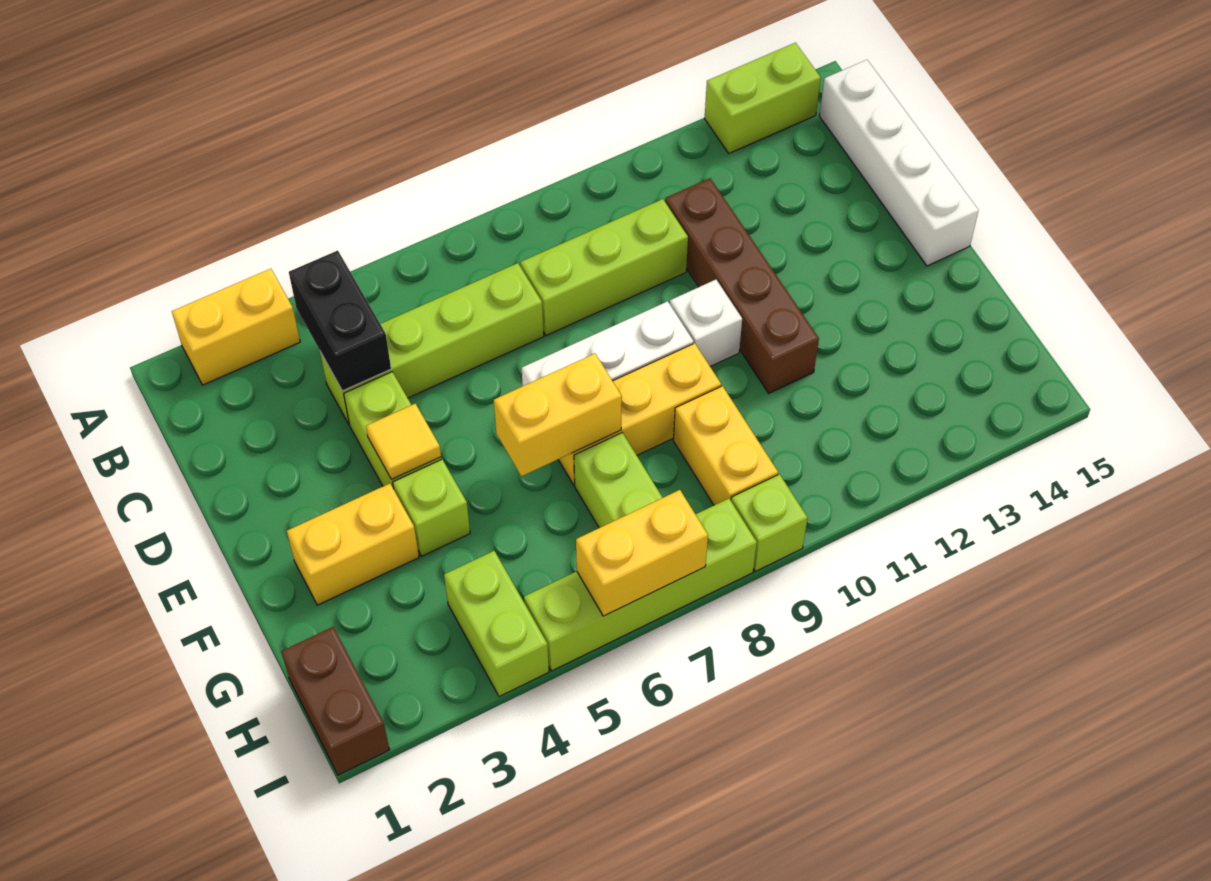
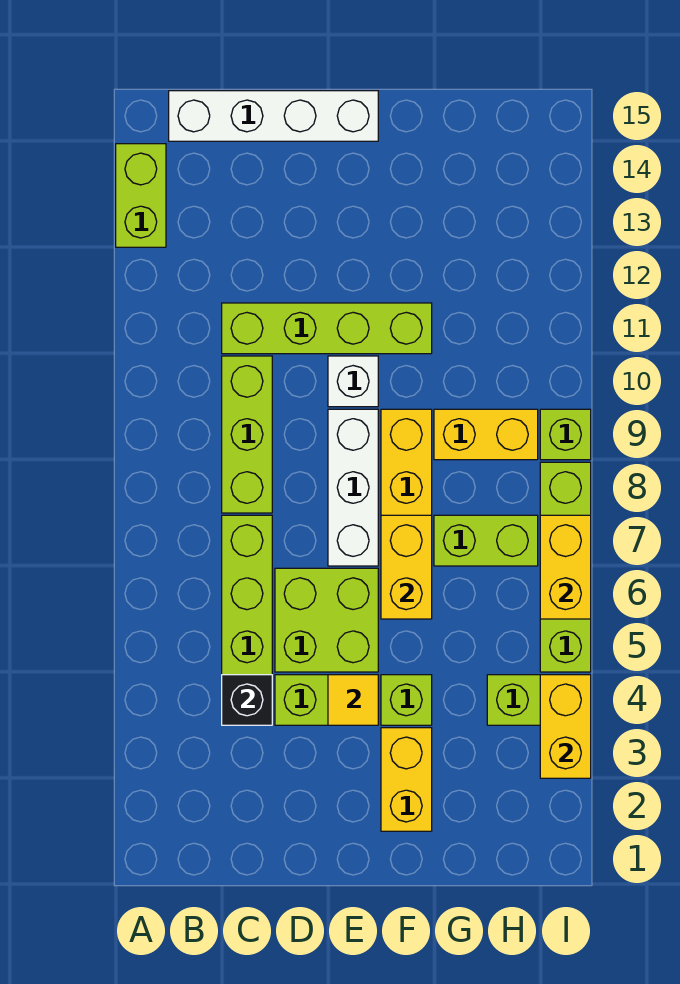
yellow brick A2:A3 level 1 -> yellow brick I3:I4 level 2
black brick B4:C4 level 2 -> black brick C4 level 2
brown brick C11:F11 level 1 -> lime brick C11:F11 level 1
none -> lime brick D5:E6 level 1
brown brick H1:I1 level 1 -> none

